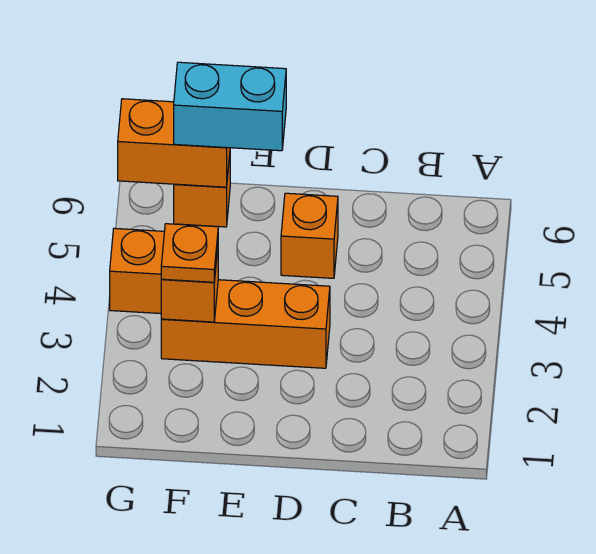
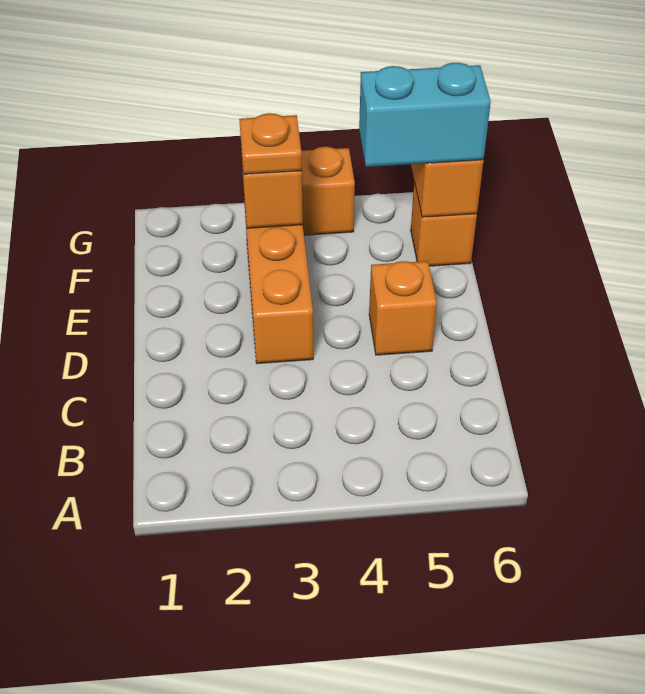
cyan brick E6:F6 level 3 -> cyan brick F5:F6 level 3

